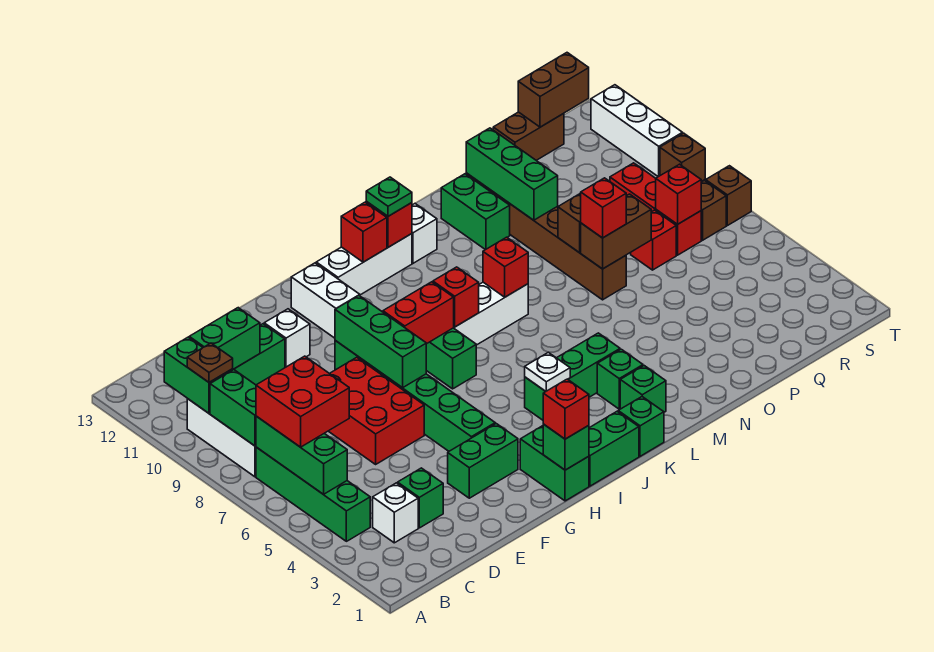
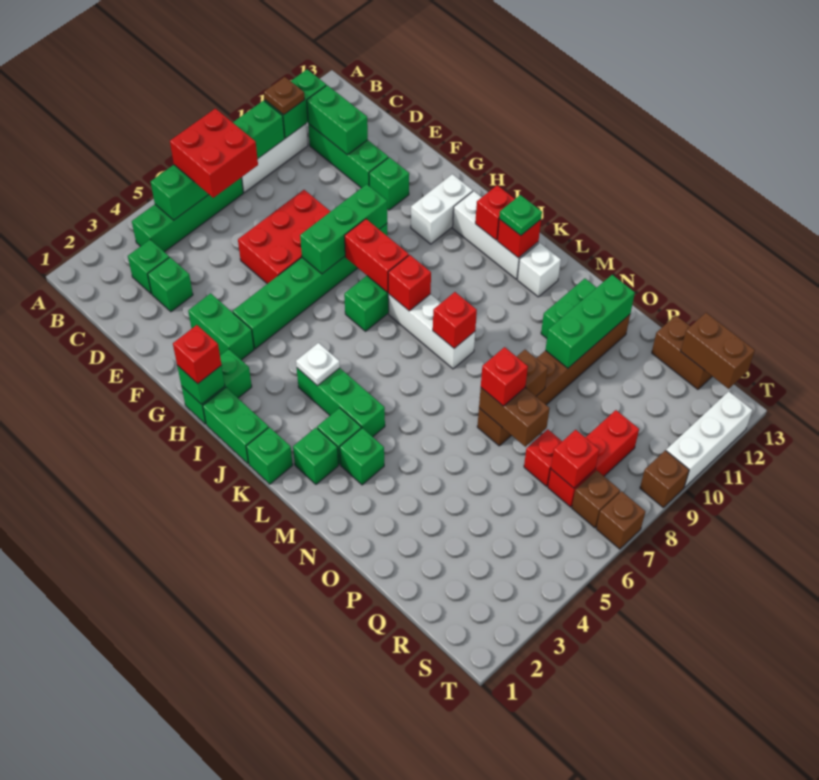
white brick C3 level 1 -> green brick C3 level 1
white brick F11 level 1 -> green brick F11 level 1
none -> green brick M3 level 1

